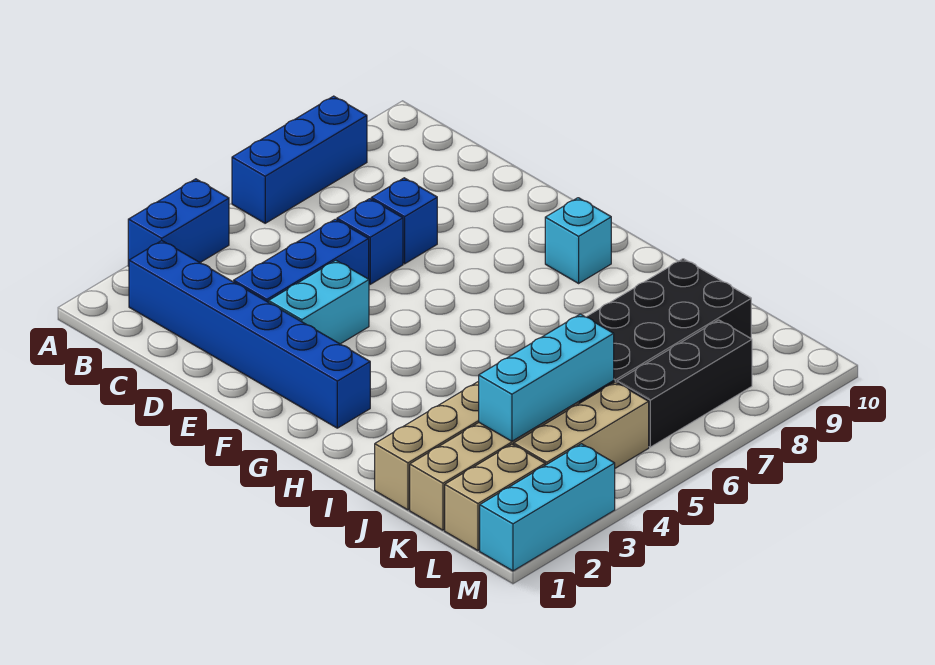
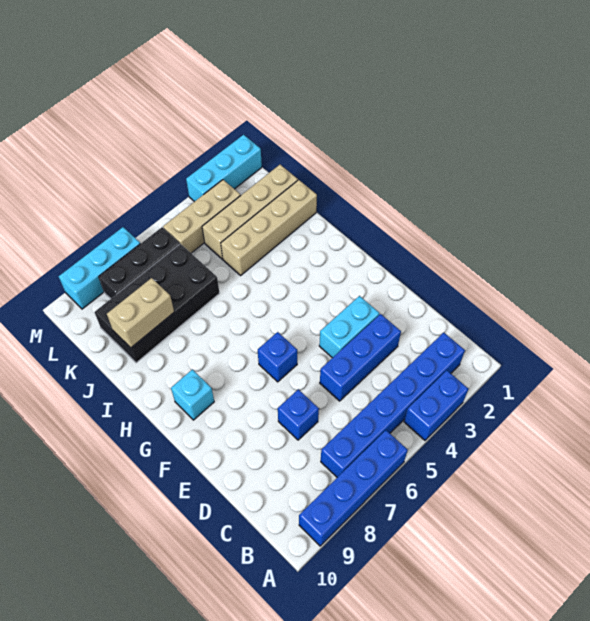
blue brick A6:A8 level 1 -> blue brick A6:A9 level 1
blue brick B2:G2 level 1 -> blue brick B2:B7 level 1
blue brick D6 level 1 -> blue brick F6 level 1
cyan brick K3:K5 level 2 -> cyan brick M7:M9 level 1
tan brick L1:L2 level 1 -> tan brick J8:J9 level 2

